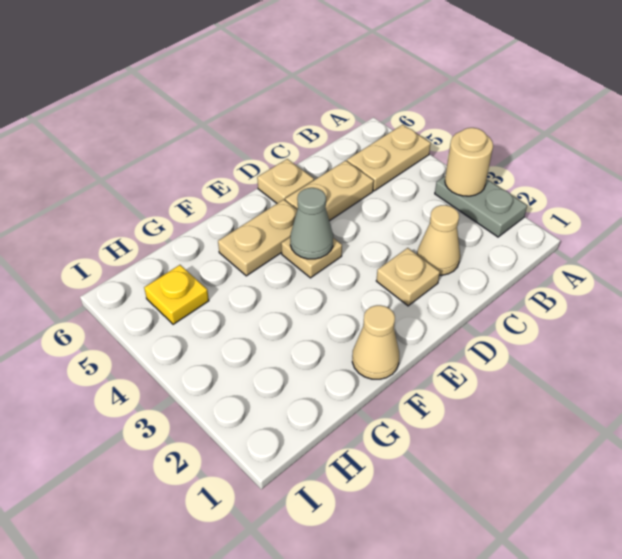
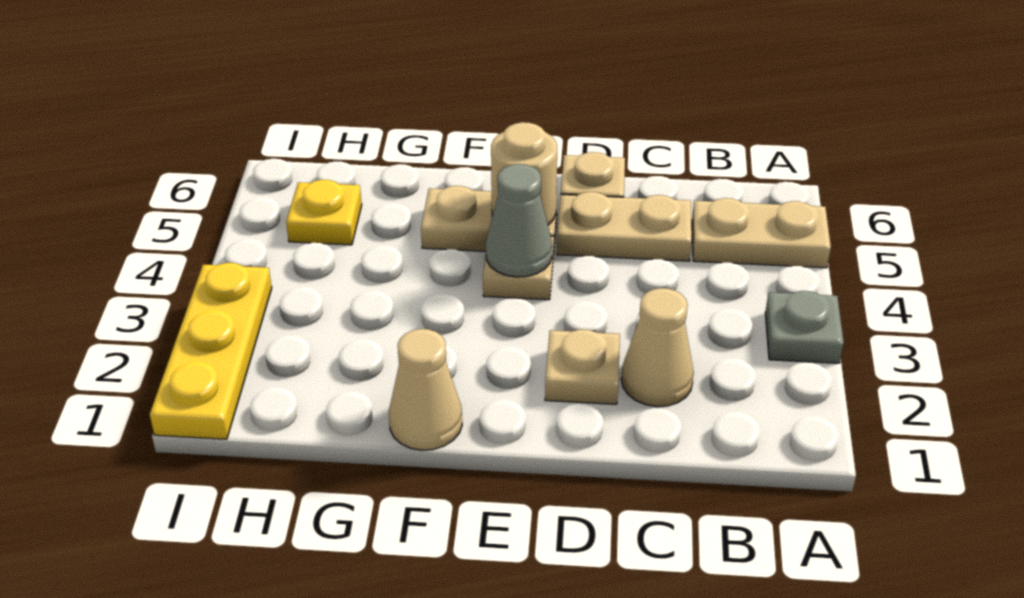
grey plate A2:A3 level 1 -> grey plate A3 level 1
tan round brick A3 level 2 -> tan round brick E5 level 2
none -> yellow plate I1:I3 level 1

